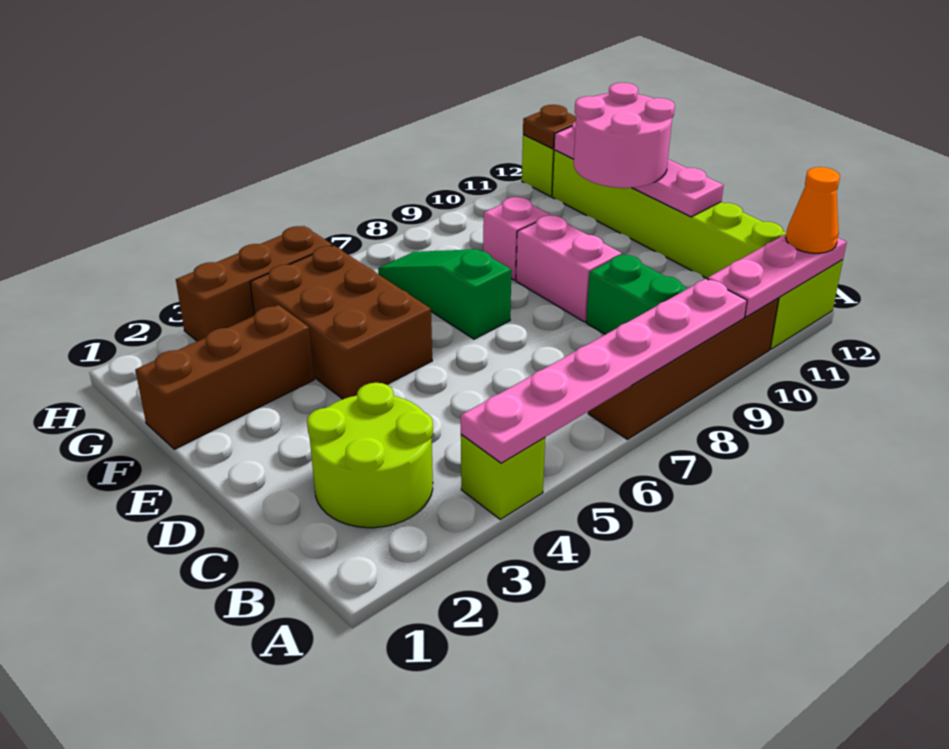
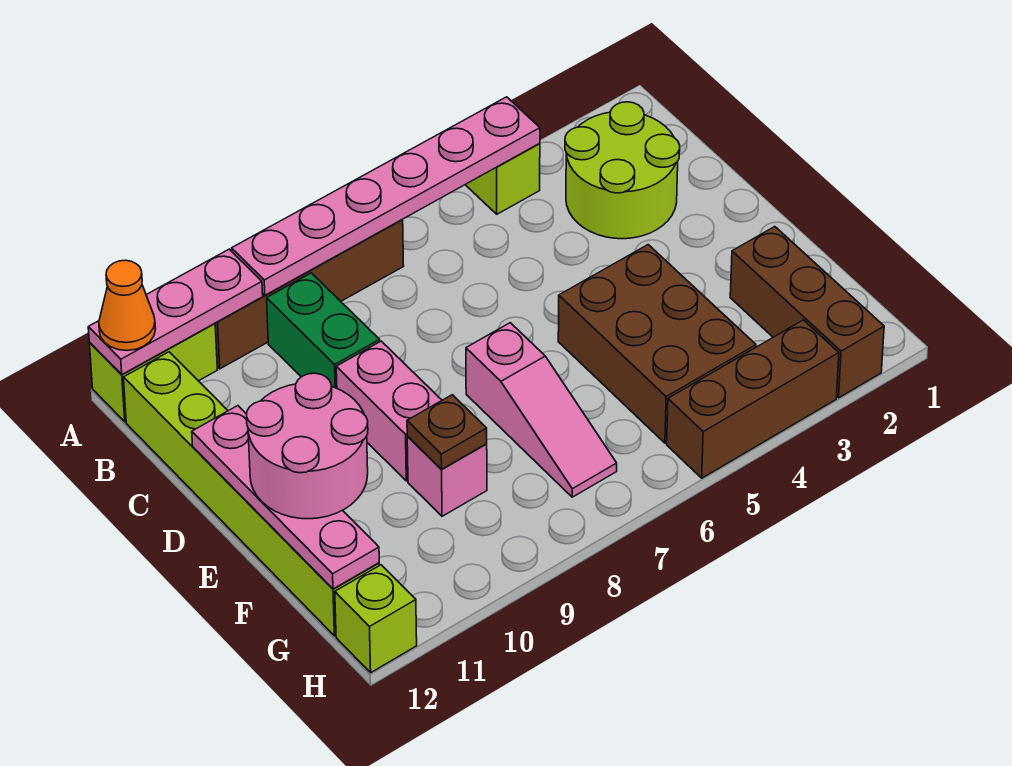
green slope E7:G7 level 1 top E -> pink slope E7:G7 level 1 top E
brown brick F1:F3 level 1 -> brown brick F2:H2 level 1
brown plate H12 level 2 -> brown plate F9 level 2

